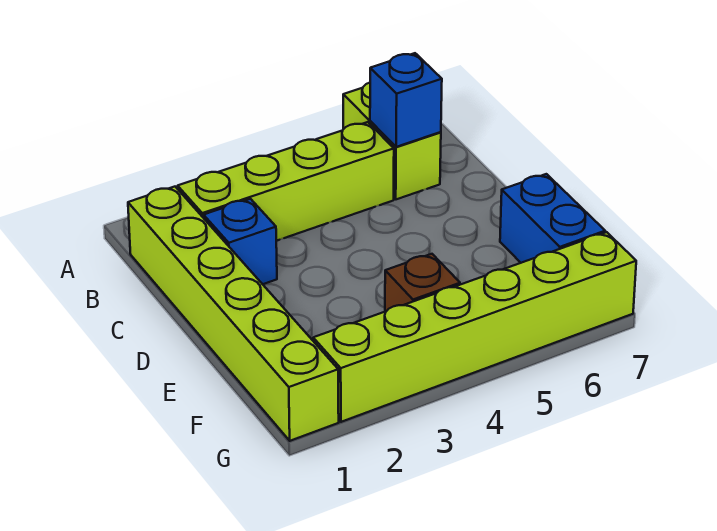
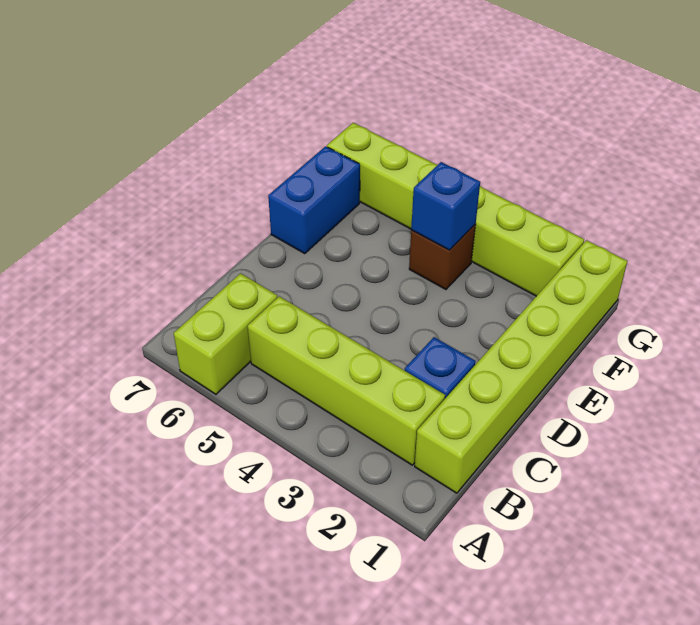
blue brick B6 level 2 -> blue brick F4 level 2

